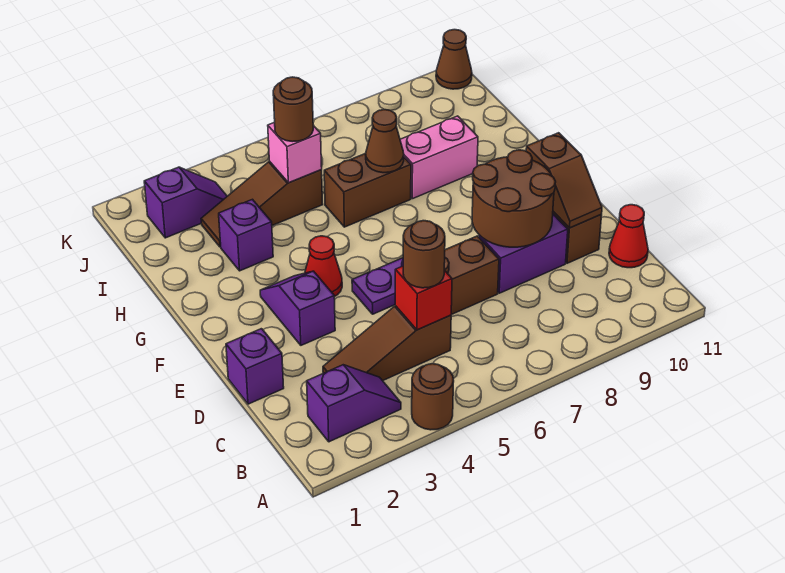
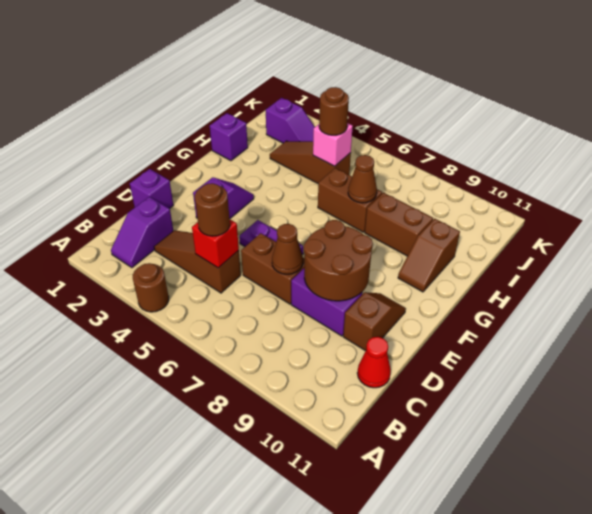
purple slope B2:B3 level 1 top 2 -> purple slope B2:C2 level 1 top C
brown slope D10:E10 level 2 top E -> brown slope G10:H10 level 1 top H
red cone F4 level 1 -> none
purple brick H3 level 1 -> purple brick H1 level 1
pink brick H8:H9 level 1 -> brown brick H8:H9 level 1
brown cone K11 level 1 -> brown cone D7 level 2

